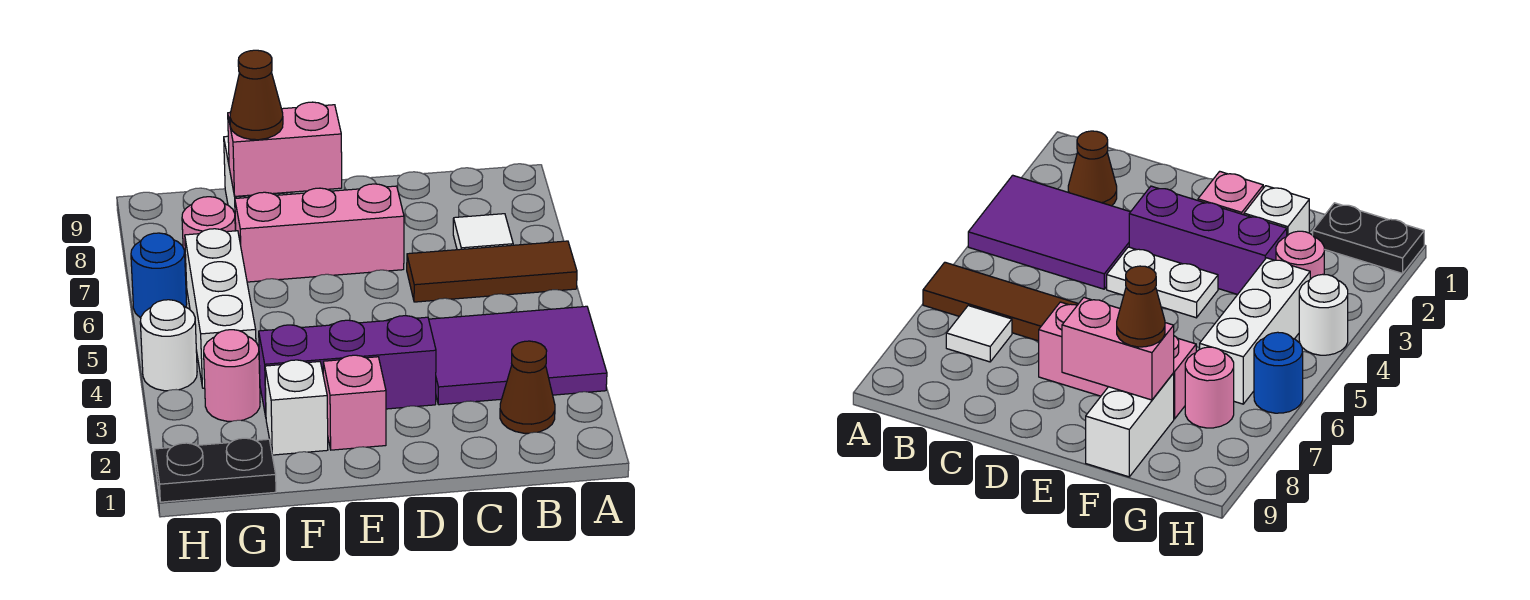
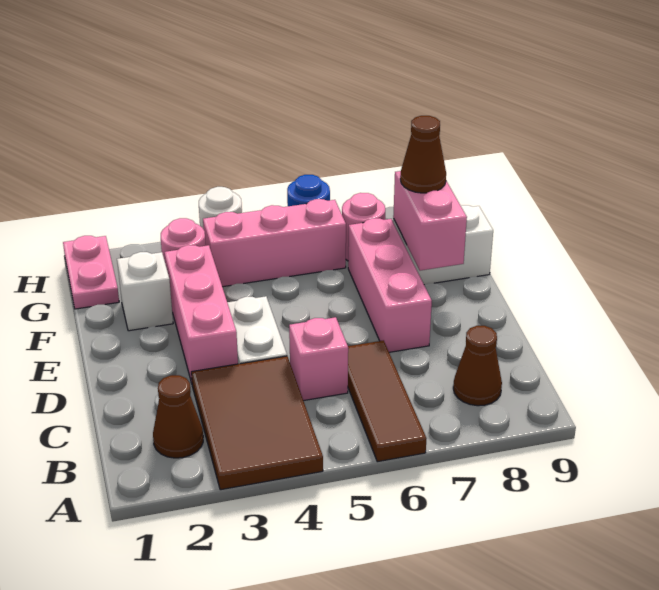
purple tile A3:C4 level 1 -> brown tile A3:C4 level 1
white tile B7 level 1 -> none
none -> brown cone B8 level 1
purple brick D3:F3 level 1 -> pink brick D3:F3 level 1
pink brick E2 level 1 -> pink brick C5 level 1
black plate G1:H1 level 1 -> pink plate G1:H1 level 1
white brick G4:G6 level 1 -> pink brick G4:G6 level 1

